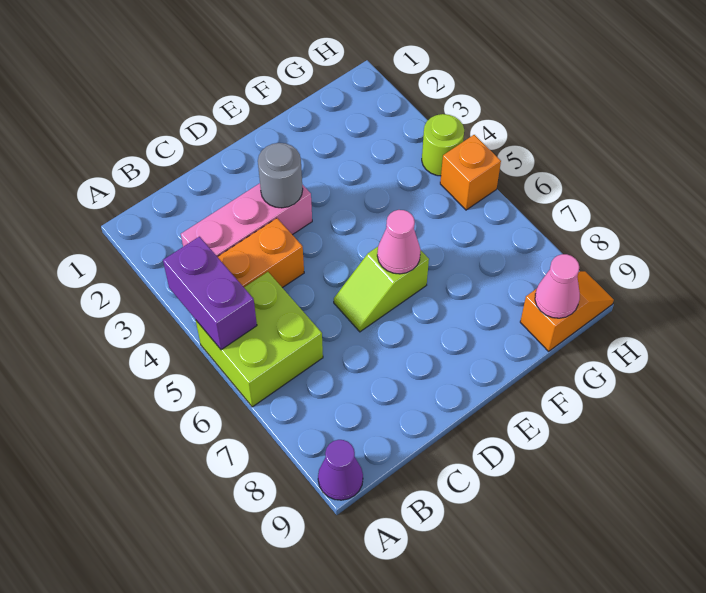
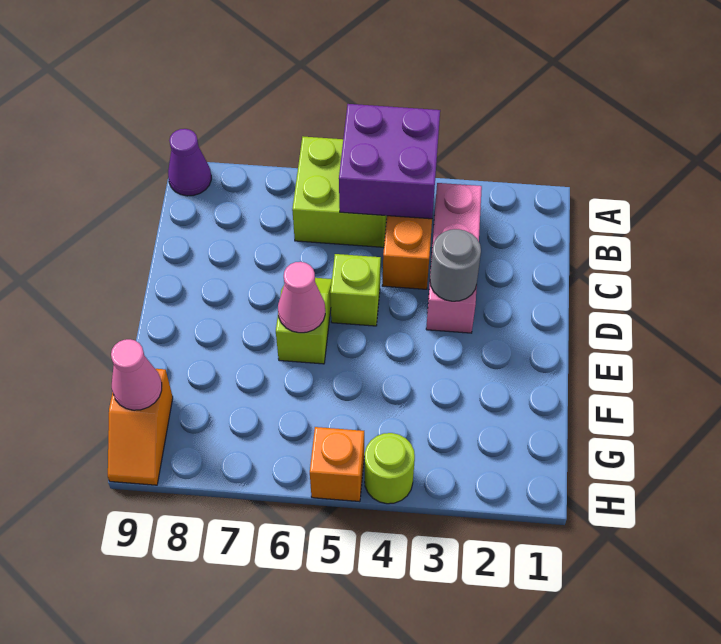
purple brick A4:A5 level 2 -> purple brick A4:B5 level 2
none -> lime brick D5 level 1

